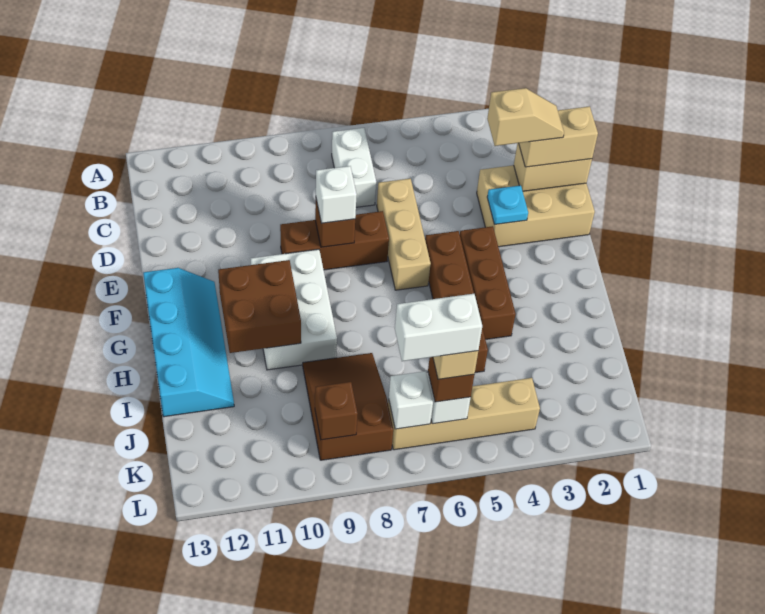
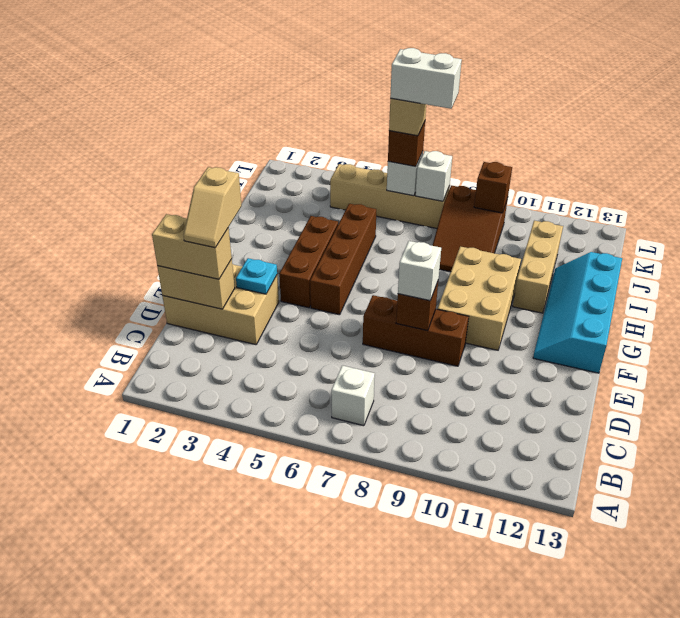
white brick B7:C7 level 1 -> white brick B7 level 1
tan slope D2:D3 level 4 top 3 -> tan slope D2:E2 level 4 top E
tan brick D6:F6 level 1 -> tan brick H11:J11 level 1
white brick F9:H10 level 1 -> tan brick F9:H10 level 1
brown brick G10:H11 level 2 -> none

